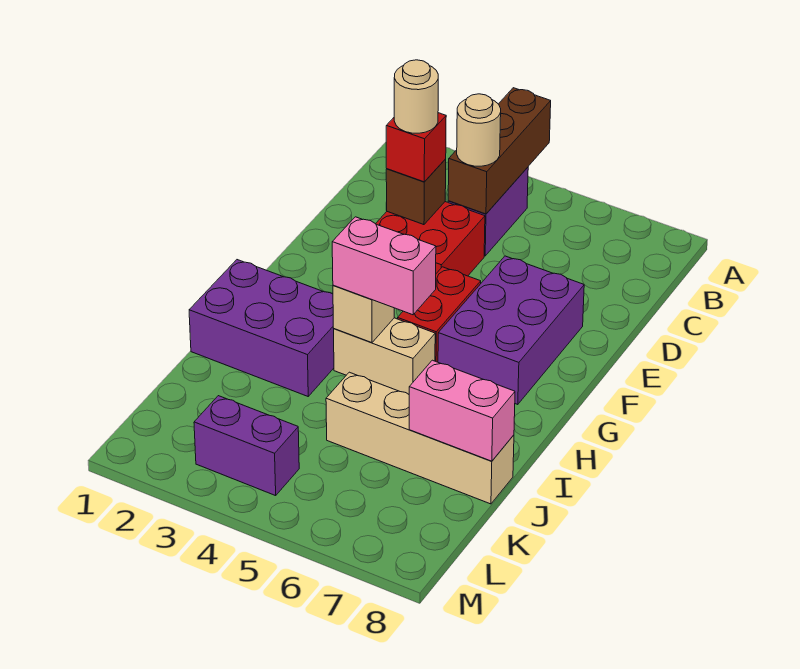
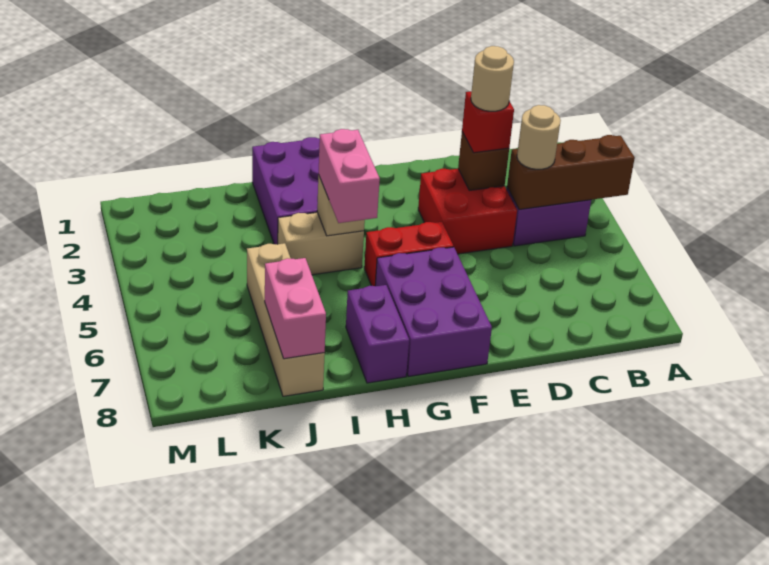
purple brick E6:G7 level 1 -> purple brick F6:G8 level 1
tan brick H4:H5 level 1 -> tan brick H4:I4 level 1
purple brick L3:L4 level 1 -> purple brick H7:H8 level 1

